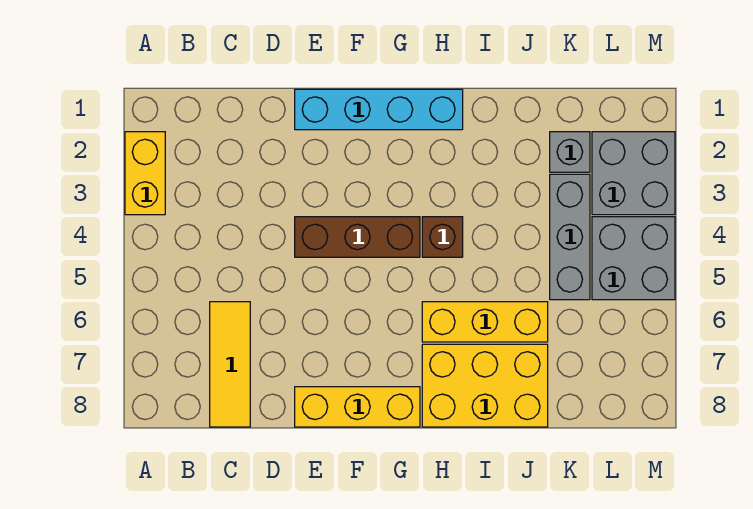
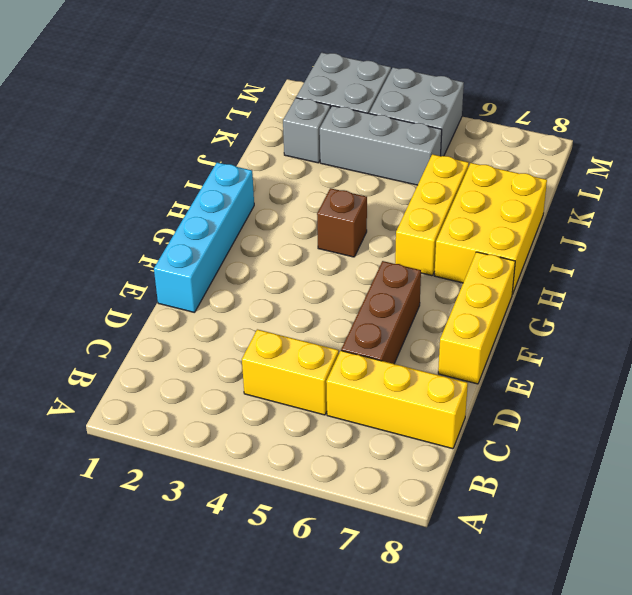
yellow brick A2:A3 level 1 -> yellow brick C4:C5 level 1
yellow tile C6:C8 level 1 -> yellow brick C6:C8 level 1
brown brick E4:G4 level 1 -> brown brick D6:F6 level 1

